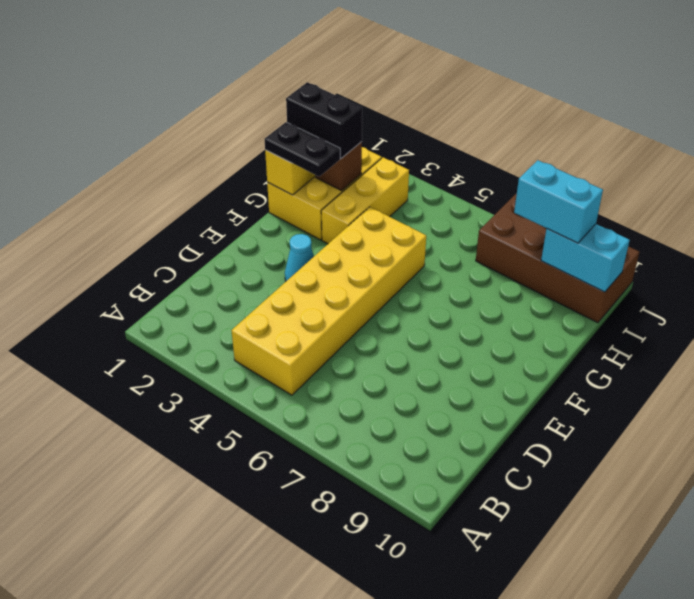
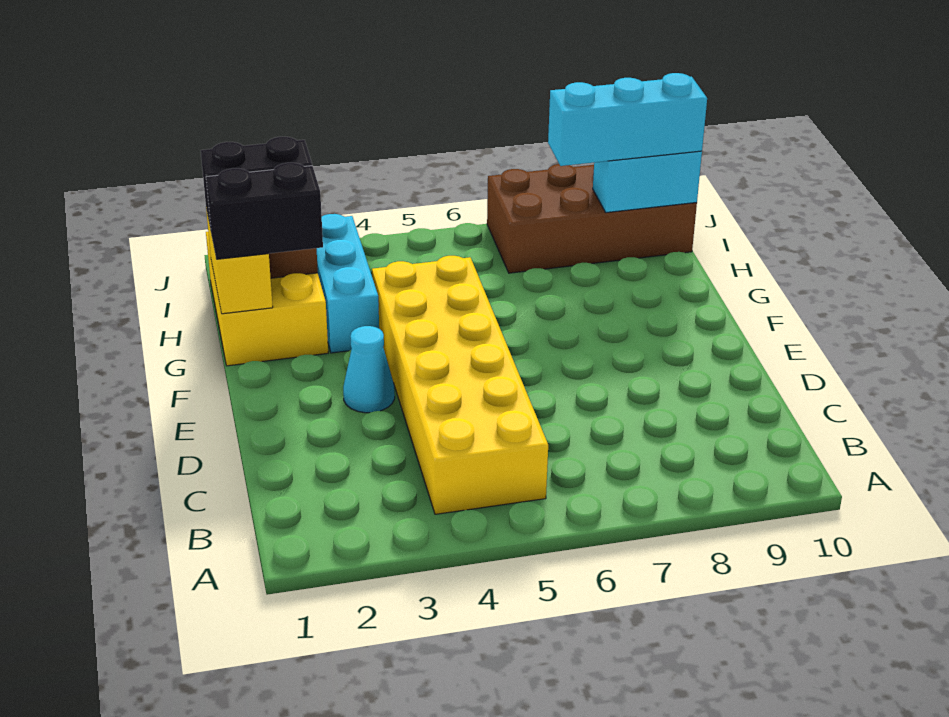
black plate G1:G2 level 3 -> black brick G1:G2 level 3
yellow brick G3:I3 level 1 -> cyan brick G3:I3 level 1
cyan brick I8:I9 level 3 -> cyan brick I8:I10 level 3

